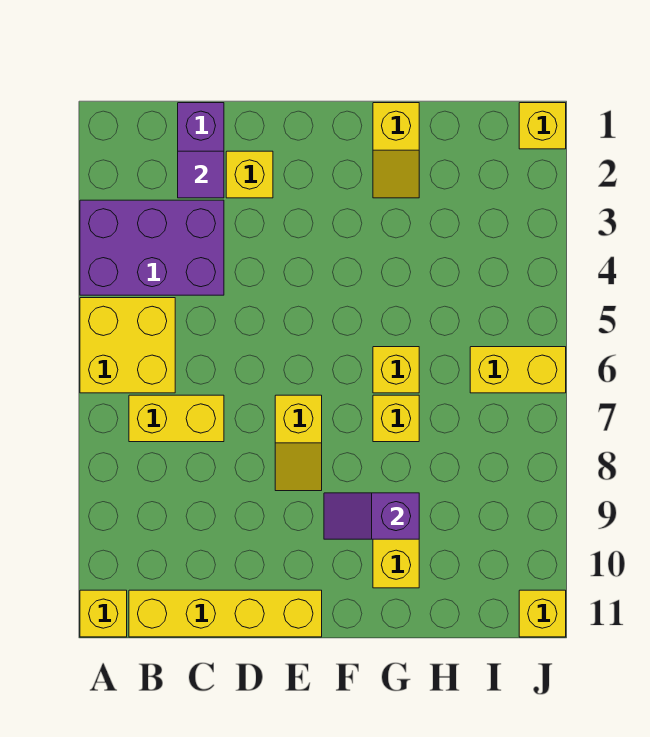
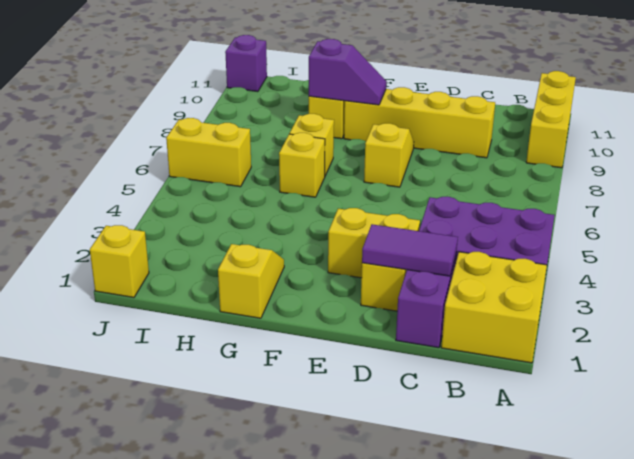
yellow brick A5:B6 level 1 -> yellow brick A1:B2 level 1
yellow brick A11 level 1 -> yellow brick A9:A11 level 1
yellow brick B7:C7 level 1 -> yellow brick D3:E3 level 1
yellow brick B11:E11 level 1 -> yellow brick C9:F9 level 1
purple tile C2 level 2 -> purple tile C2:D2 level 2
yellow brick J11 level 1 -> purple brick J11 level 1

